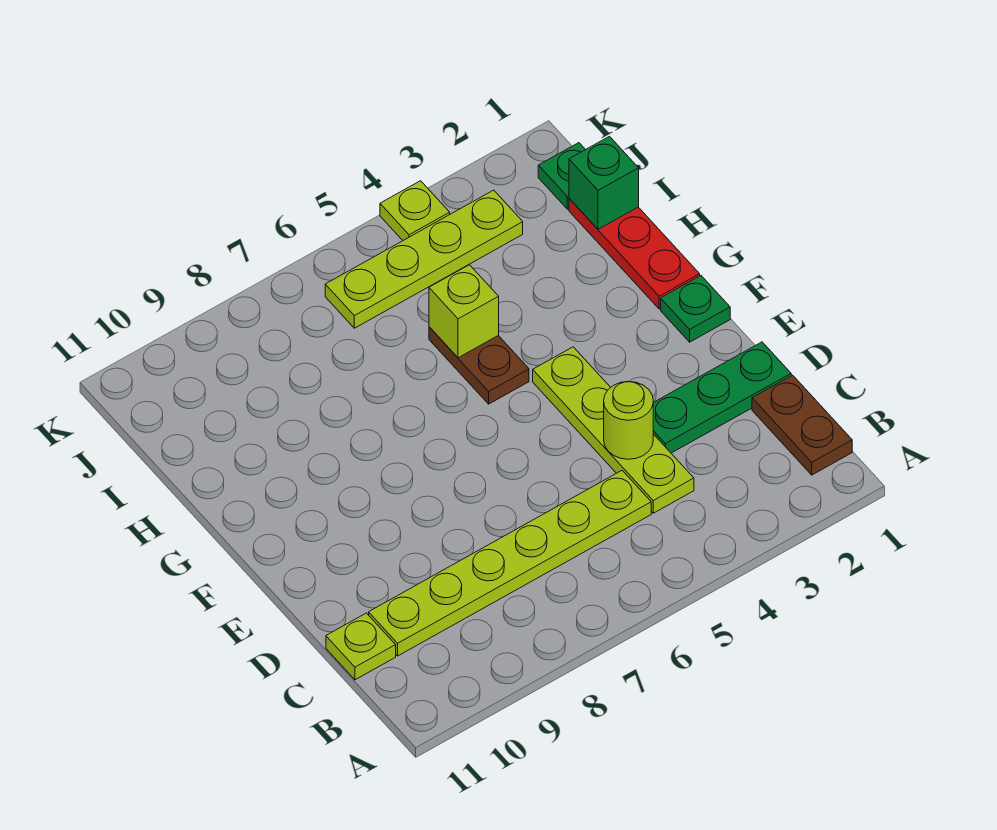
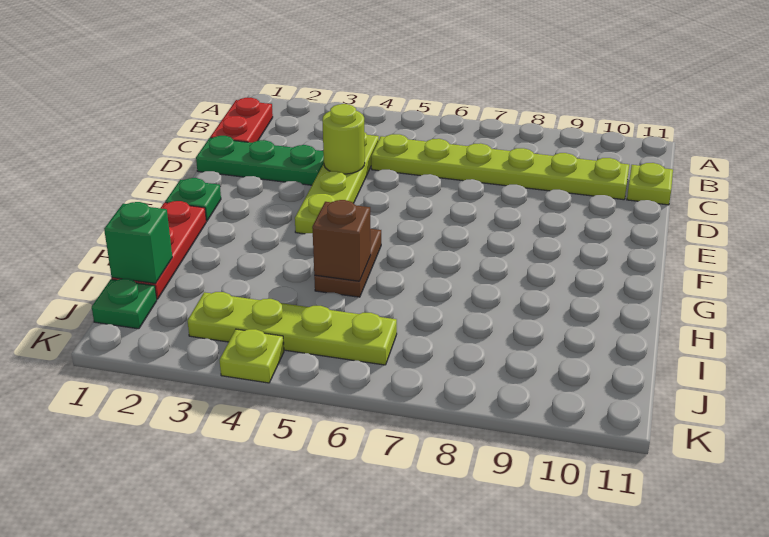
brown plate B1:C1 level 1 -> red plate B1:C1 level 1
lime brick H5 level 2 -> brown brick H5 level 2

